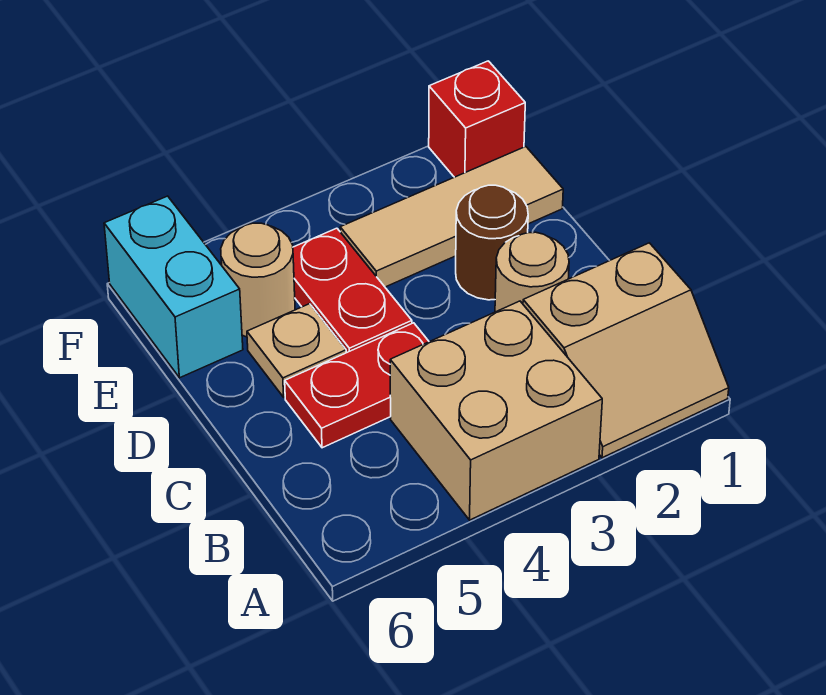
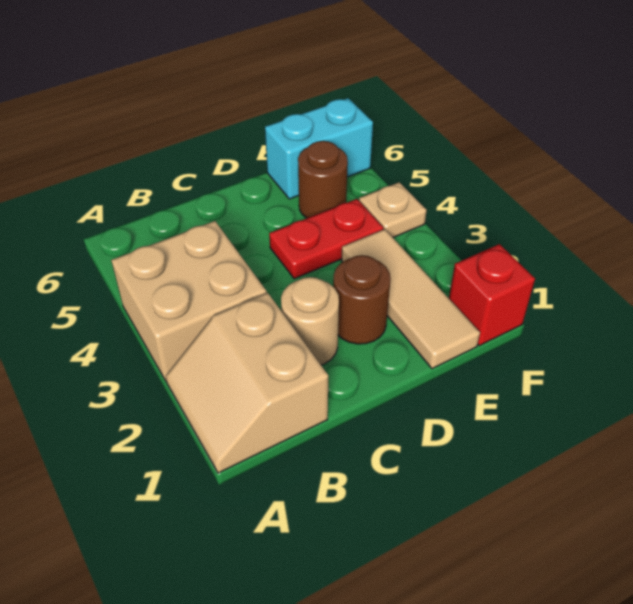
red plate C4:C5 level 1 -> none
tan plate D5 level 1 -> tan plate F4 level 1
tan round brick E5 level 1 -> brown round brick E5 level 1

